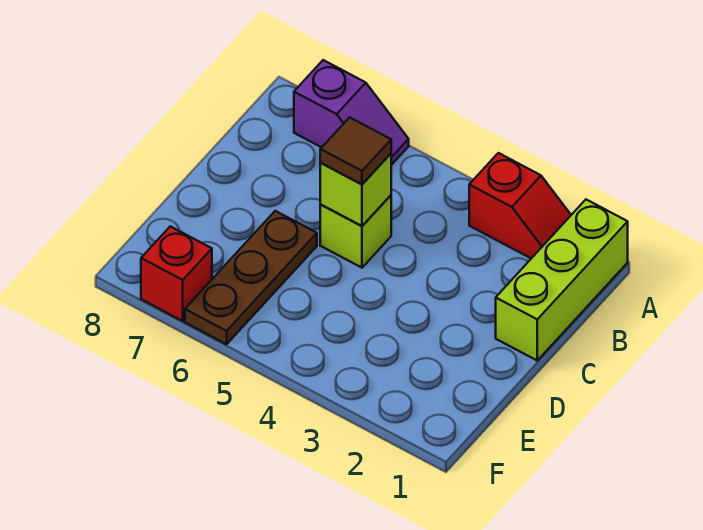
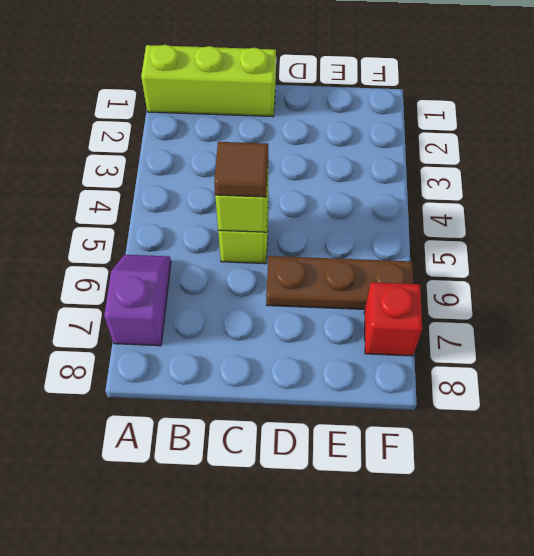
red slope A2:A3 level 1 top 3 -> none

